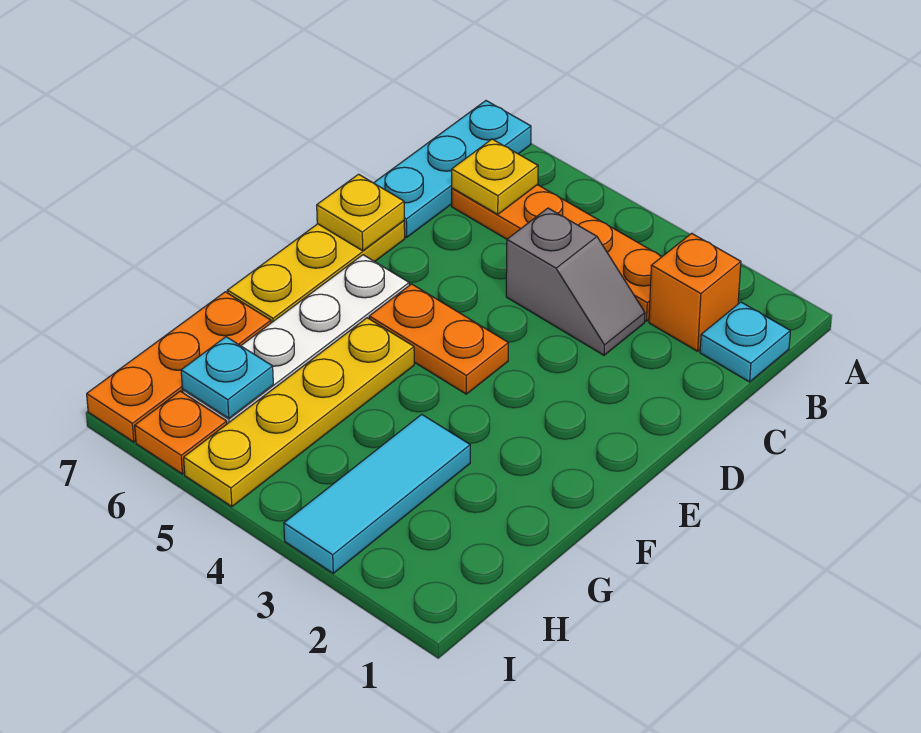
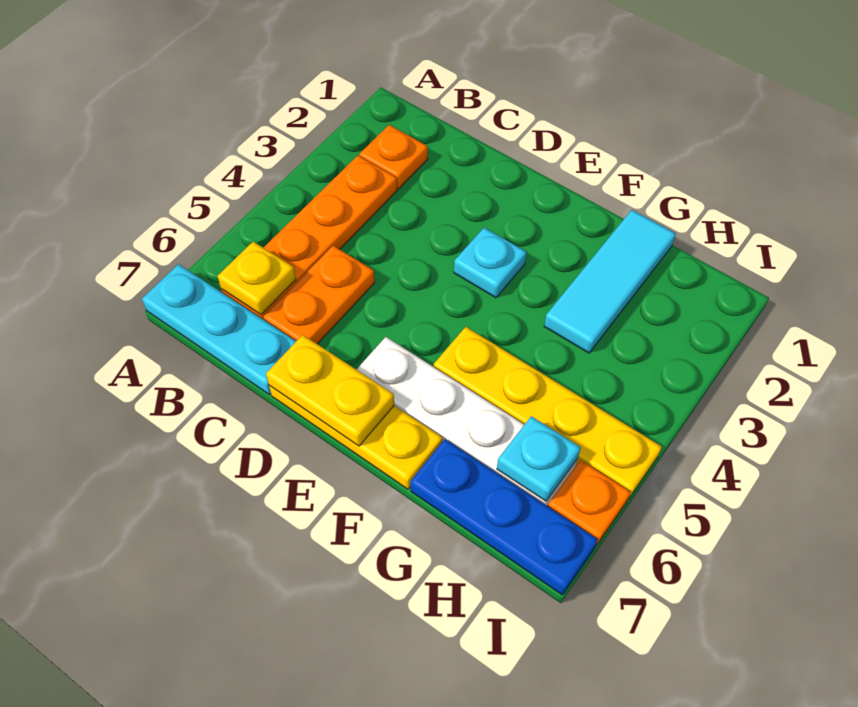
cyan plate B1 level 1 -> cyan plate E3 level 1
orange brick B2 level 1 -> orange plate B2 level 1
grey slope C3:C4 level 1 top 4 -> none
yellow plate D7 level 2 -> yellow plate D7:E7 level 2
orange plate E4:E5 level 1 -> orange plate C5:C6 level 1
cyan tile G3:I3 level 1 -> cyan tile G1:G3 level 1
orange plate G7:I7 level 1 -> blue plate G7:I7 level 1

